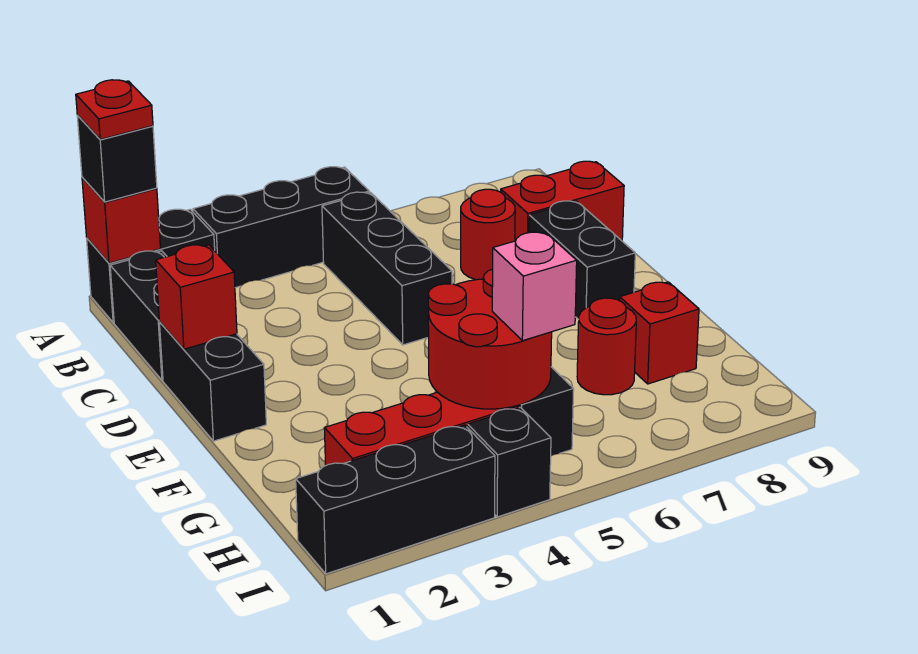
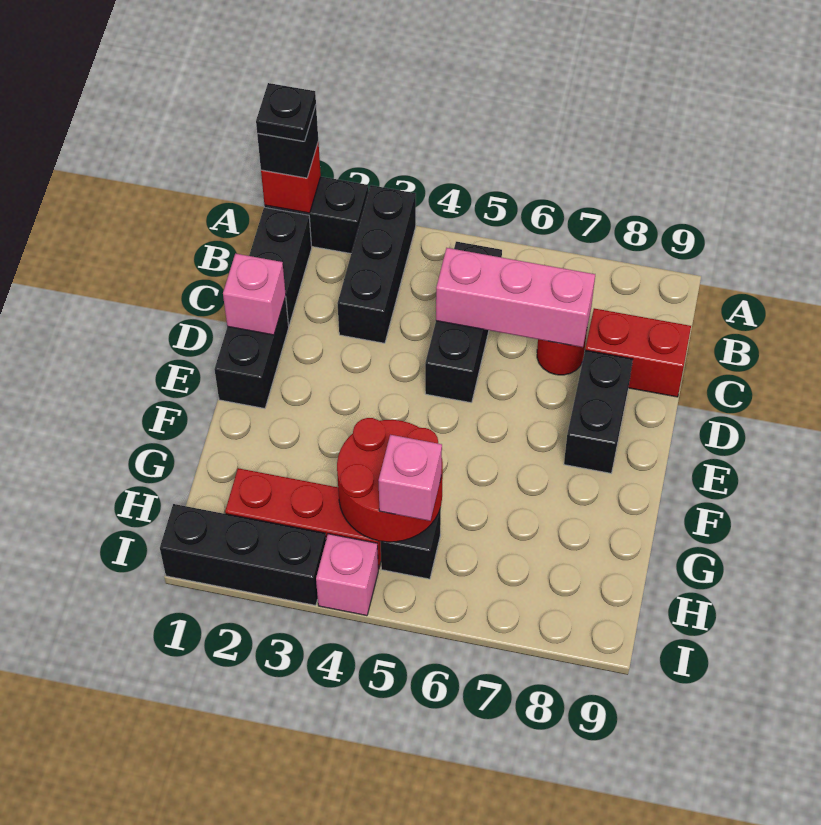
red plate A1 level 4 -> black plate A1 level 4
black brick A3:A5 level 1 -> black brick A3:C3 level 1
none -> pink brick C5:C7 level 2
red brick D1 level 2 -> pink brick D1 level 2
red round brick G7 level 1 -> none
red brick G8 level 1 -> none
black brick I4 level 1 -> pink brick I4 level 1

